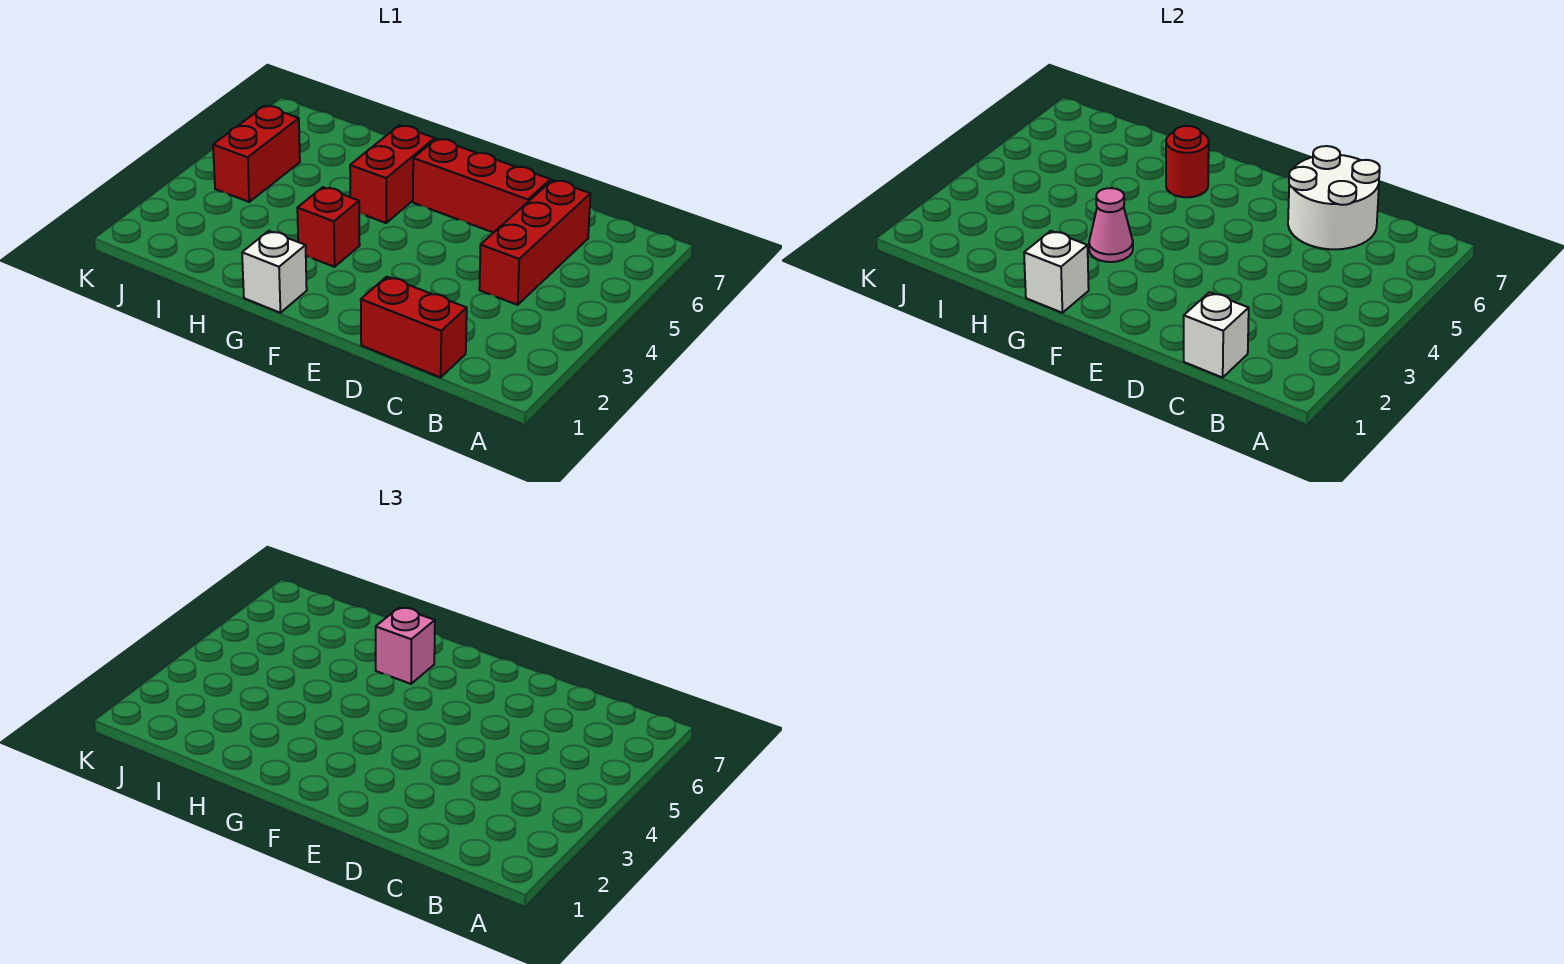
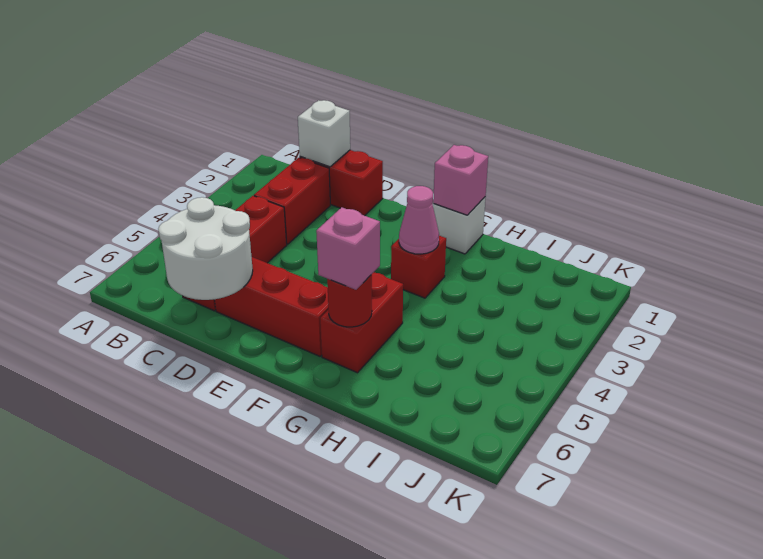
white brick G1 level 2 -> pink brick G1 level 2
red brick J4:J5 level 1 -> red brick C2:C3 level 1

